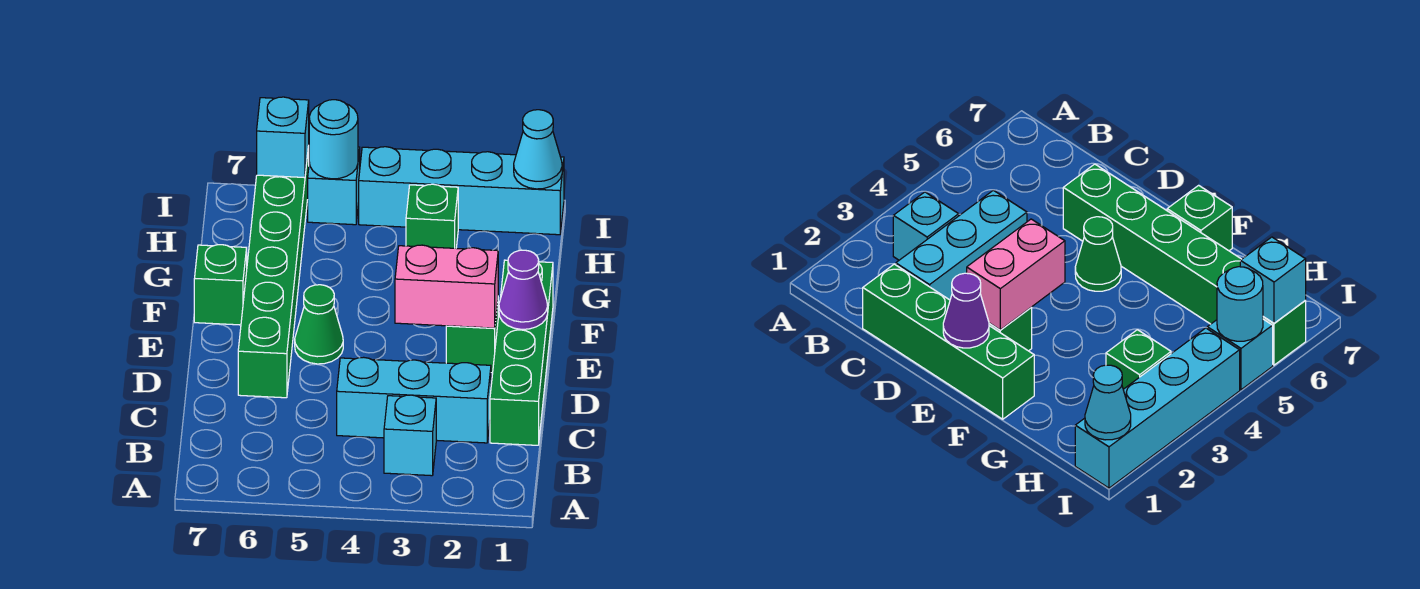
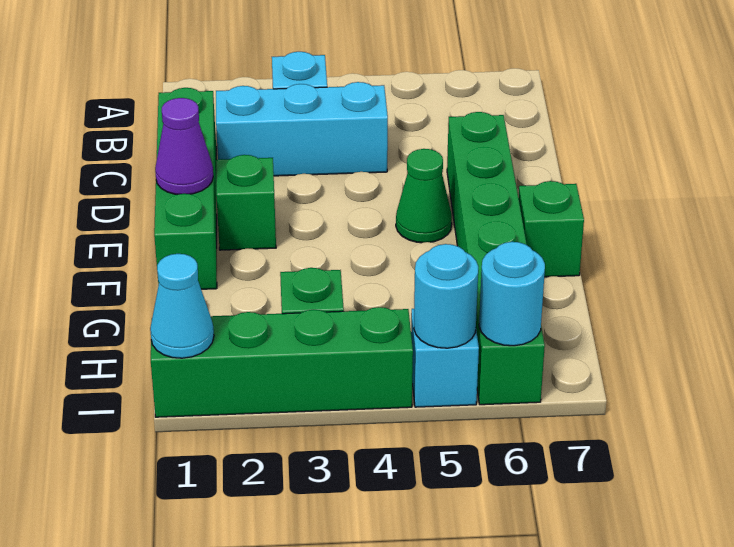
pink brick E2:E3 level 2 -> none
cyan brick I1:I4 level 1 -> green brick I1:I4 level 1
cyan brick I6 level 2 -> cyan round brick I6 level 2

